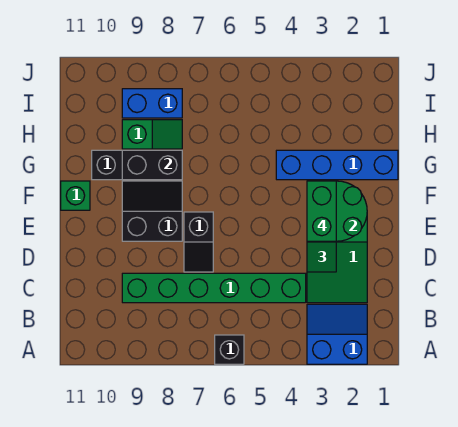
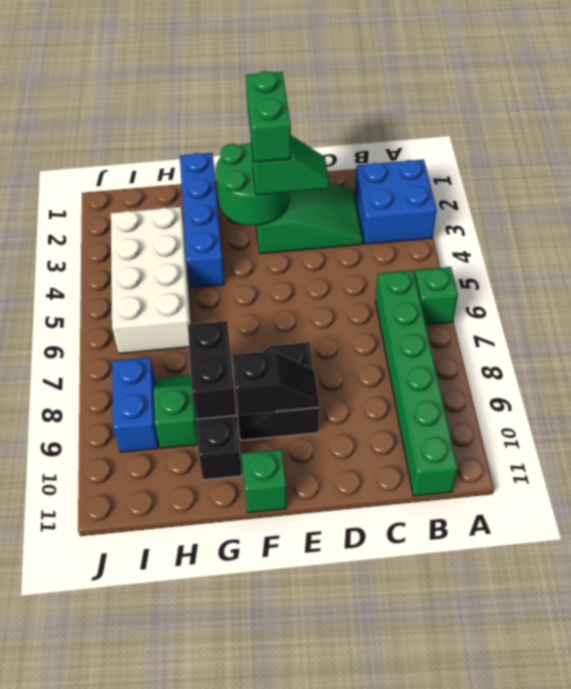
blue slope A2:B3 level 1 top A -> blue brick A2:B3 level 1
black brick A6 level 1 -> green brick A6 level 1
green brick C4:C9 level 1 -> green brick B6:B11 level 1
black slope D7:E7 level 1 top E -> black slope E9:F9 level 2 top F
green brick E3:F3 level 4 -> green brick E2:E3 level 4
none -> white brick H3:I6 level 1

